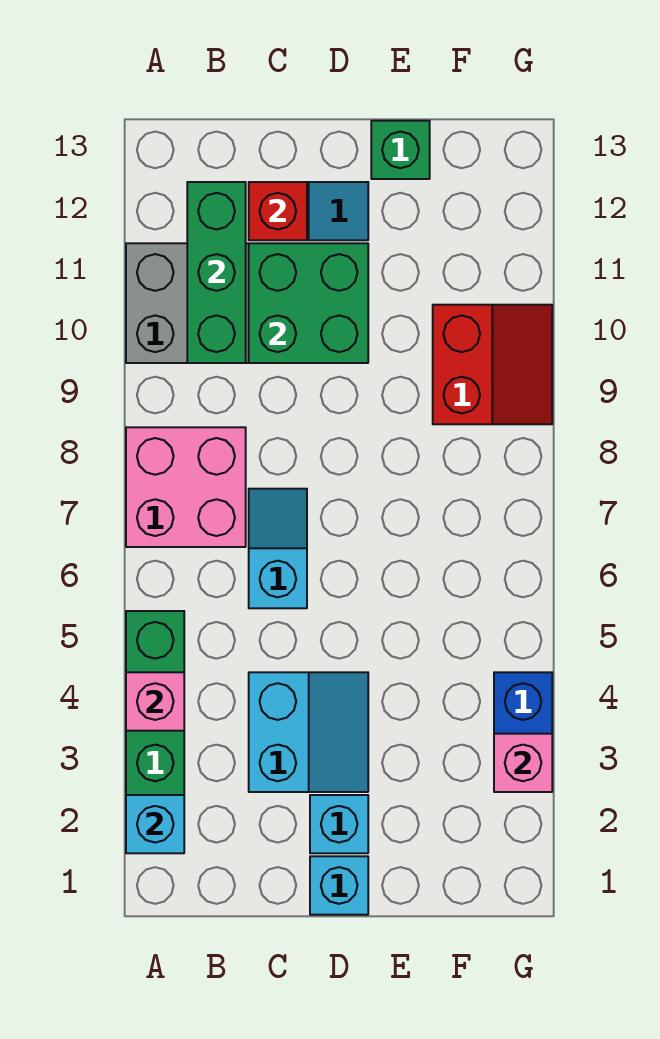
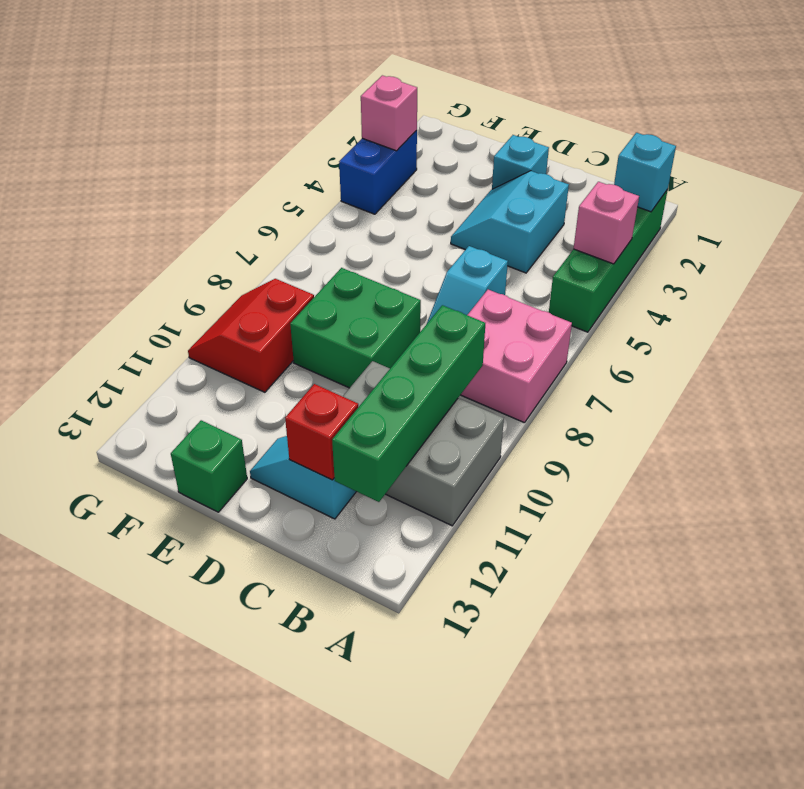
green brick B10:B12 level 2 -> green brick B9:B12 level 2
green brick C10:D11 level 2 -> green brick D8:E9 level 1
cyan brick D1 level 1 -> none

